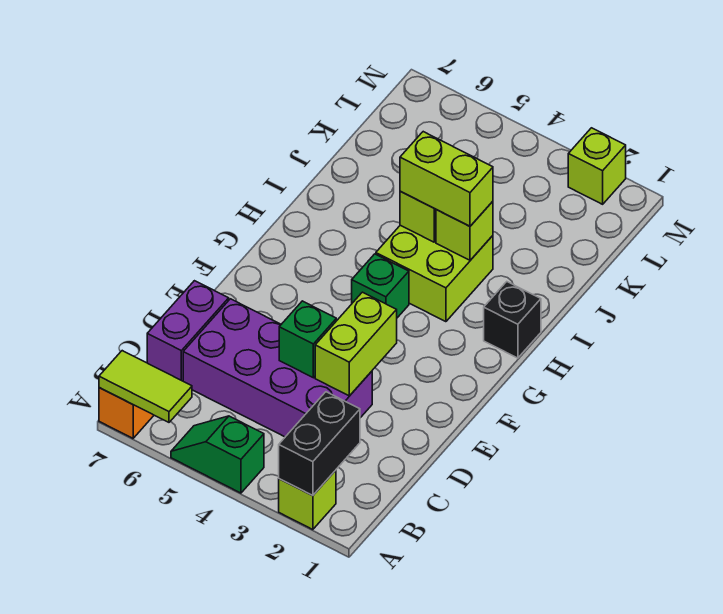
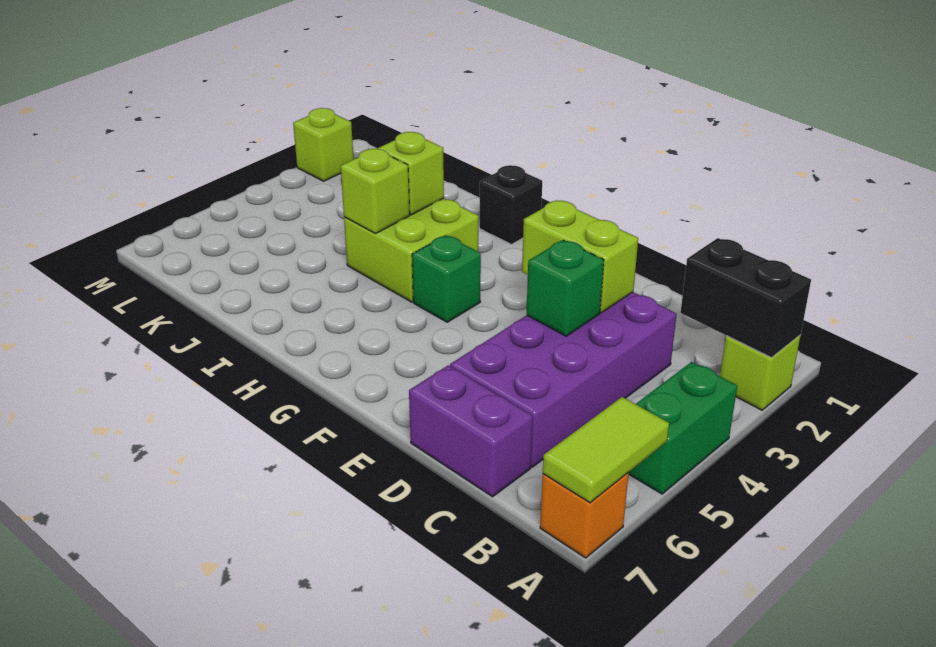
green slope A4:A5 level 1 top 4 -> green brick A4:A5 level 1
lime brick I3:I4 level 3 -> none

